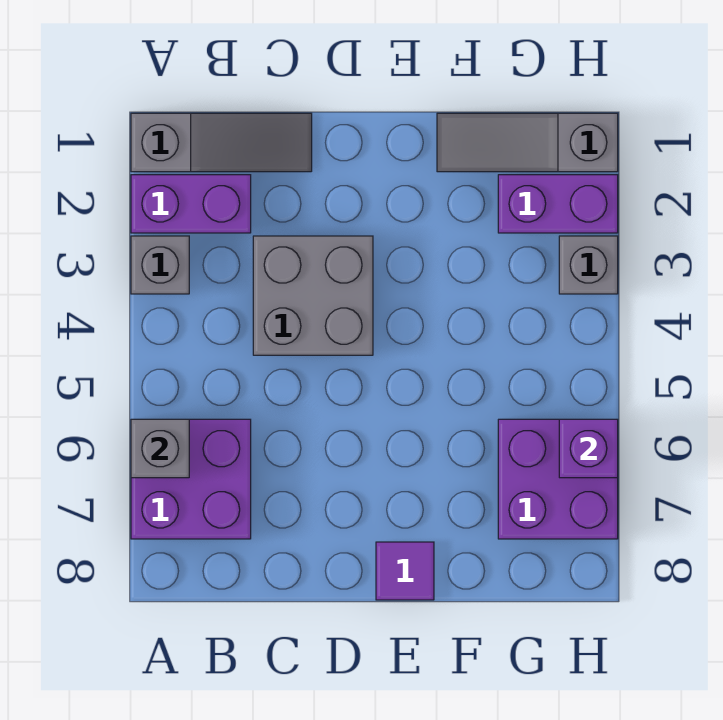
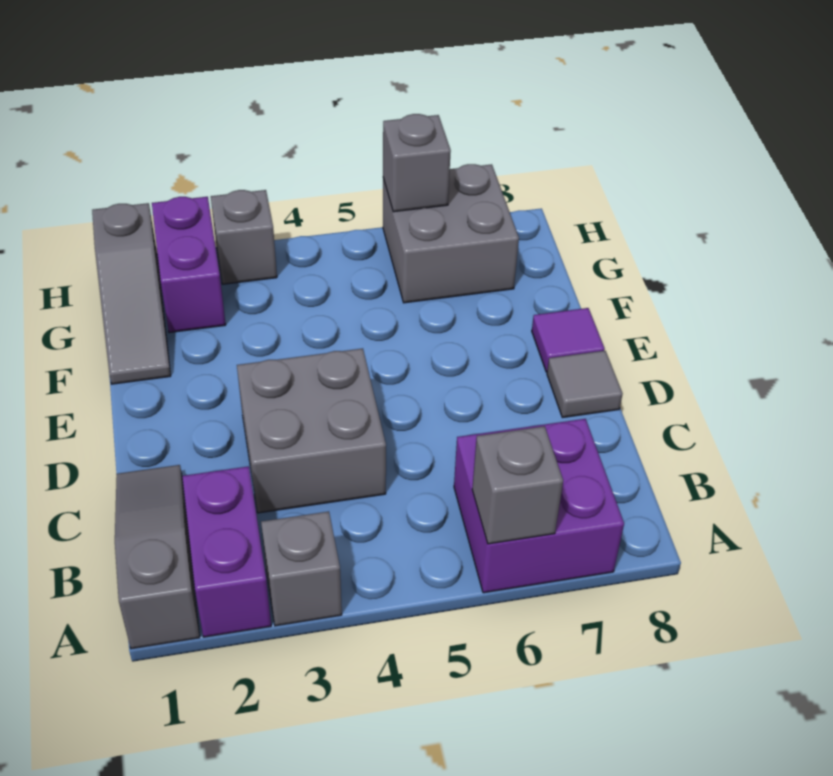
none -> grey tile D8 level 1
purple brick G6:H7 level 1 -> grey brick G6:H7 level 1
purple brick H6 level 2 -> grey brick H6 level 2

